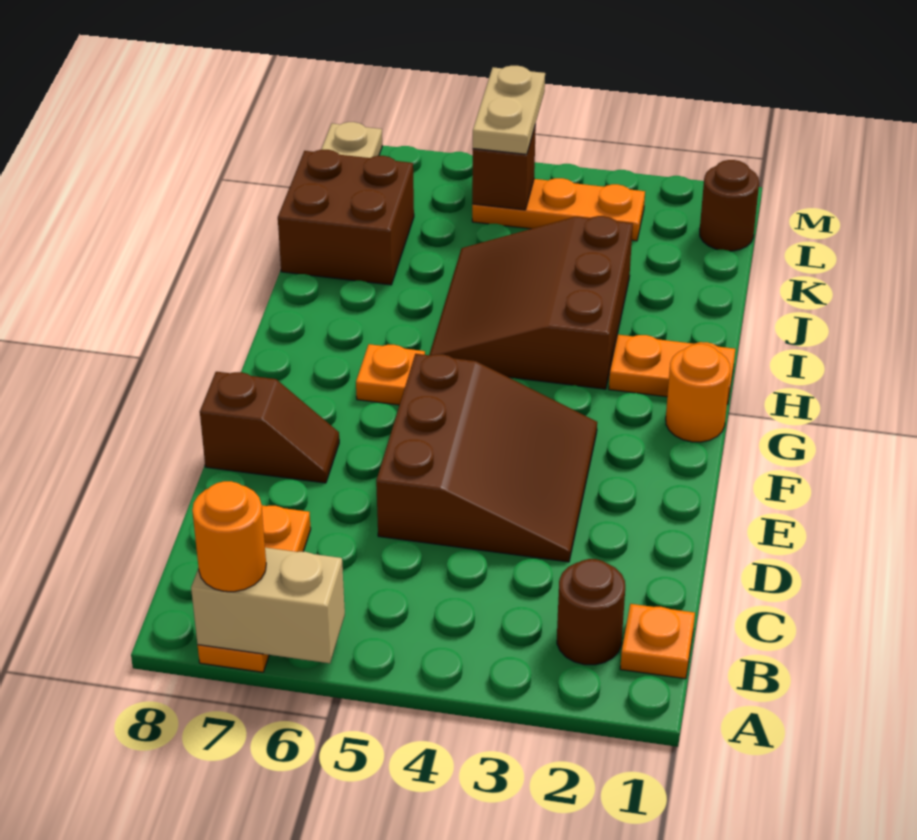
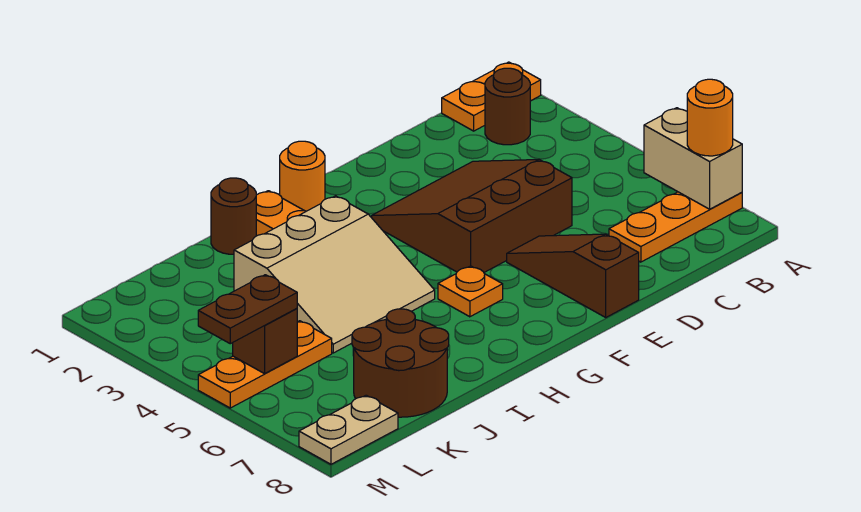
orange plate B1 level 1 -> orange plate A1:B1 level 1
brown slope E7:E8 level 1 top 8 -> brown slope E6:E8 level 1 top 8
brown slope H3:J5 level 1 top 3 -> tan slope H3:J5 level 1 top 3
brown brick J7:K8 level 1 -> brown round brick J7:K8 level 1
brown round brick L1 level 1 -> brown round brick I1 level 1
orange plate L3:L5 level 1 -> orange plate K5:M5 level 1
tan plate L5:M5 level 3 -> brown plate L5:M5 level 3

